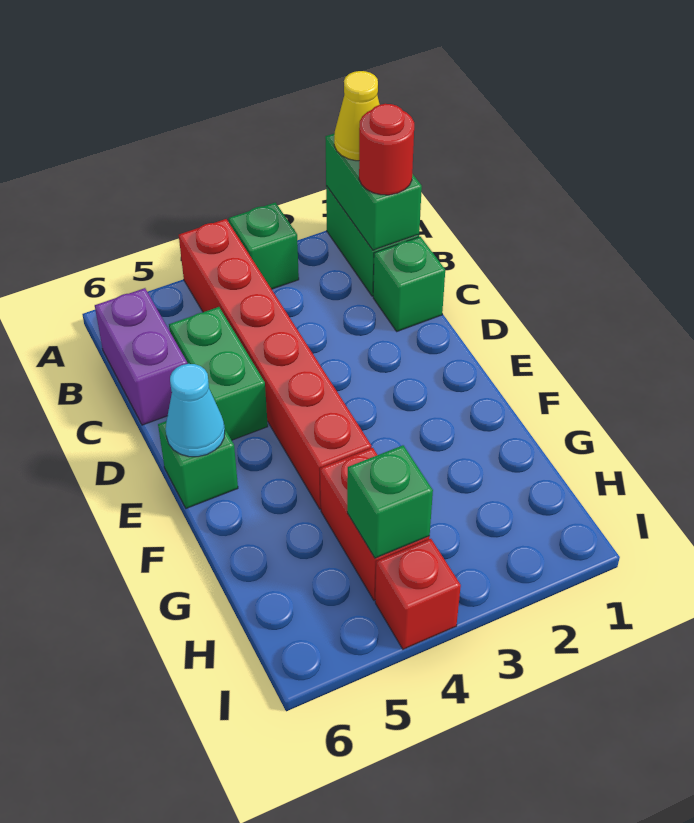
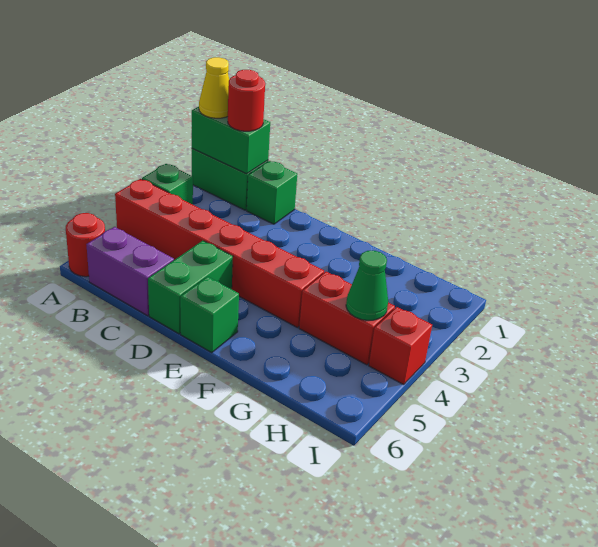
none -> red round brick A6 level 1
green brick C5:D5 level 1 -> green brick D5:D6 level 1
cyan cone E6 level 2 -> none
green brick H4 level 2 -> green cone H4 level 2

